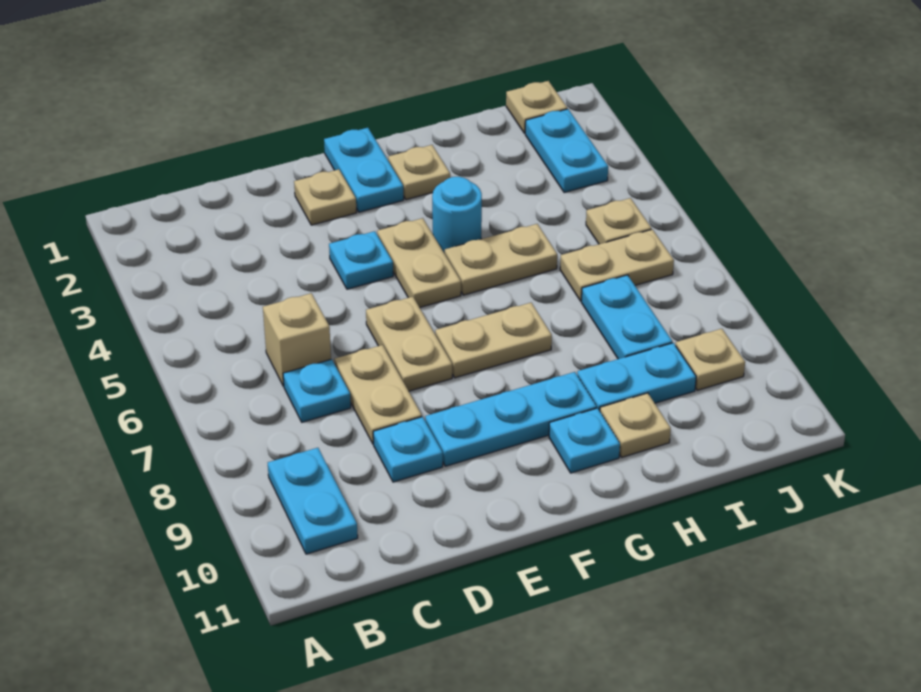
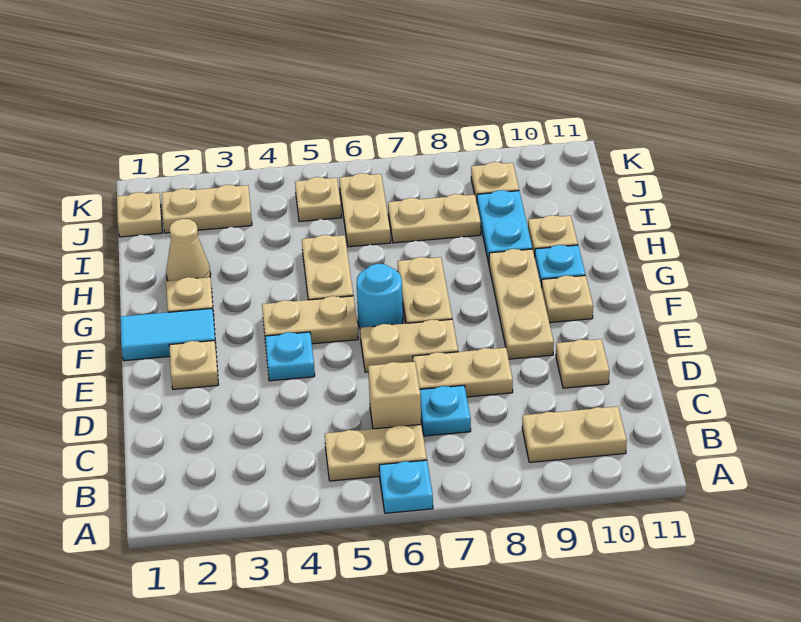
none -> tan plate B5:B6 level 1
cyan plate B9:B10 level 1 -> tan plate B9:B10 level 1
cyan plate D9 level 1 -> cyan plate A6 level 1
none -> tan plate D10 level 1
cyan plate E9:G9 level 1 -> tan plate E9:G9 level 1
cyan plate F1:F2 level 1 -> cyan tile F1:F2 level 1
none -> tan plate F10 level 1
cyan round brick G4 level 1 -> cyan round brick F6 level 1
none -> tan cone H2 level 1
cyan plate I7:I8 level 1 -> tan plate I7:I8 level 1
cyan plate J2:J3 level 1 -> tan plate J2:J3 level 1

